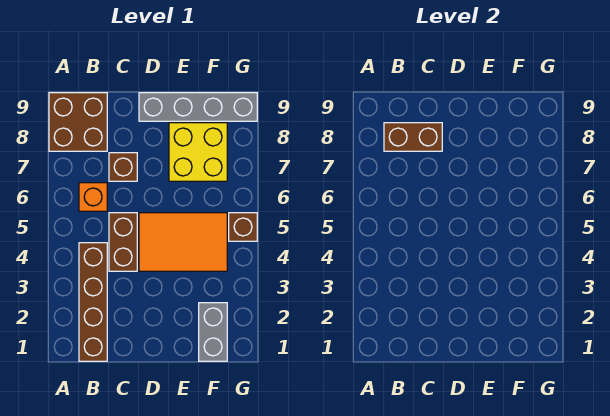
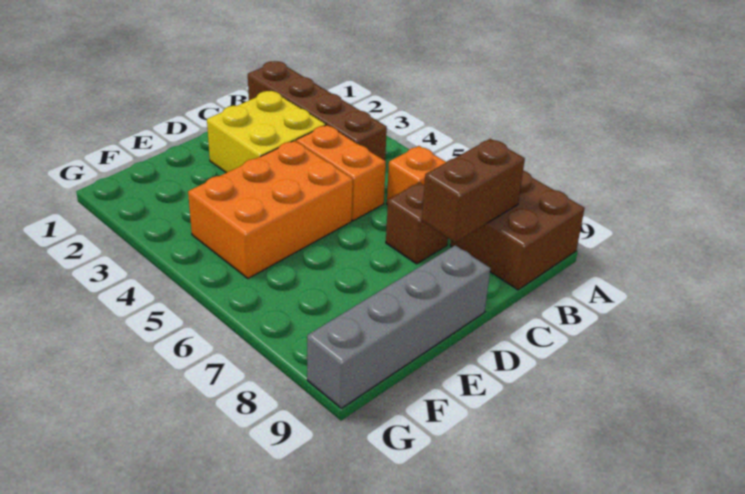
brown brick C4:C5 level 1 -> orange brick C4:C5 level 1
orange tile D4:F5 level 1 -> orange brick D4:F5 level 1
yellow brick E7:F8 level 1 -> yellow brick C2:D3 level 1
grey brick F1:F2 level 1 -> none
brown brick G5 level 1 -> none

